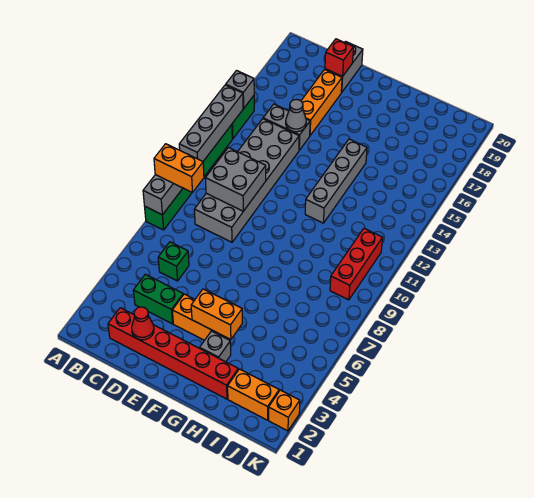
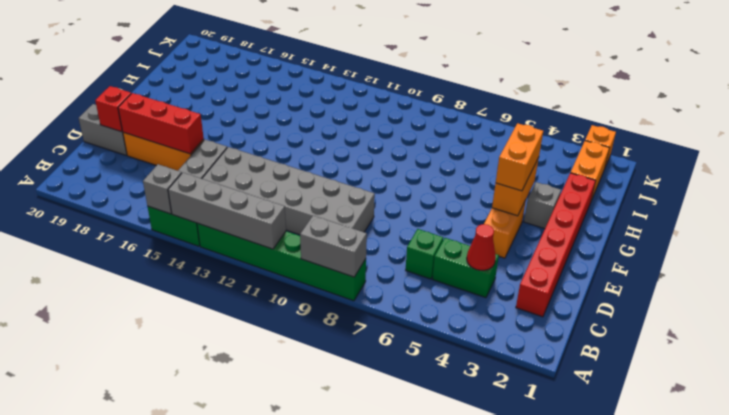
orange brick A9:B9 level 3 -> orange brick F4:G4 level 3
green brick C4:D4 level 1 -> green brick C4:C5 level 1
grey brick C10:D11 level 2 -> none
red cone D2 level 2 -> red cone C4 level 2
grey cone D15 level 2 -> none
grey brick G12:G15 level 1 -> none
red brick J9:J11 level 1 -> red brick D16:D18 level 2

